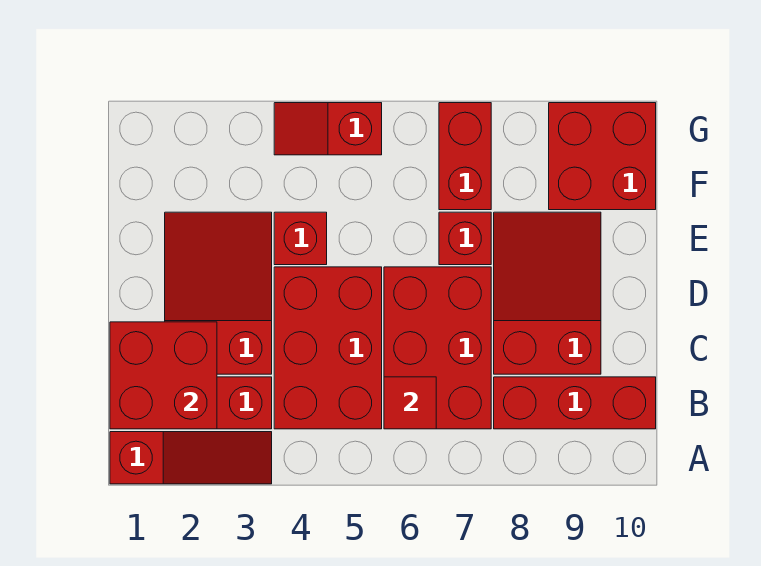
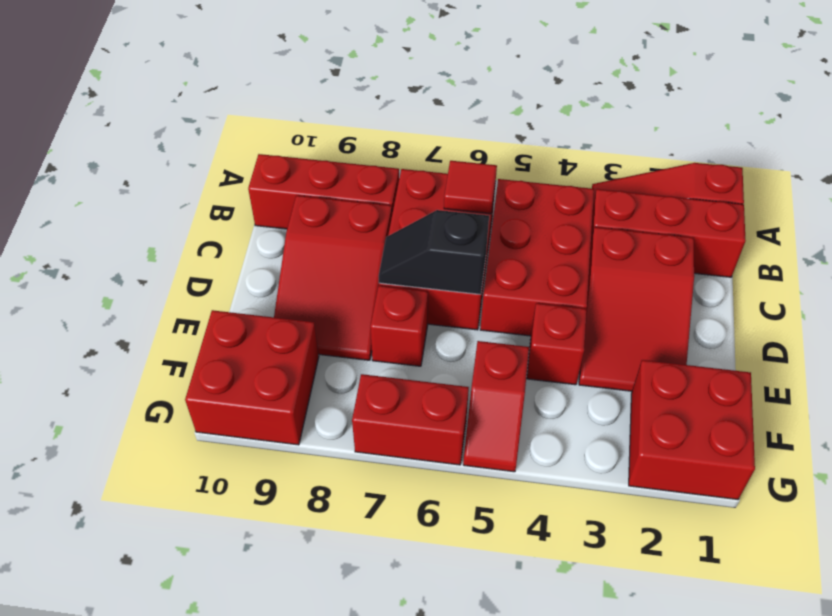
red brick B1:C2 level 2 -> red brick F1:G2 level 1
none -> black slope D6:D7 level 2 top 6
red brick F7:G7 level 1 -> red brick G6:G7 level 1
red slope G4:G5 level 1 top 5 -> red slope F5:G5 level 1 top F

